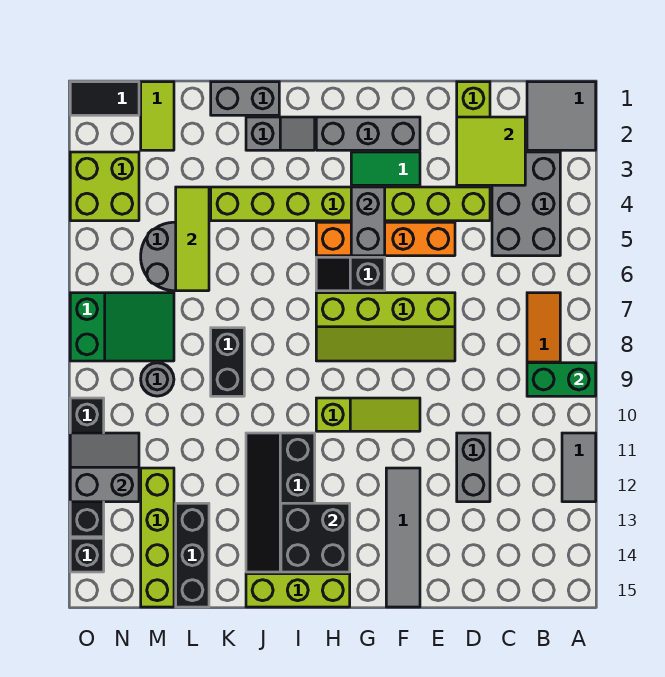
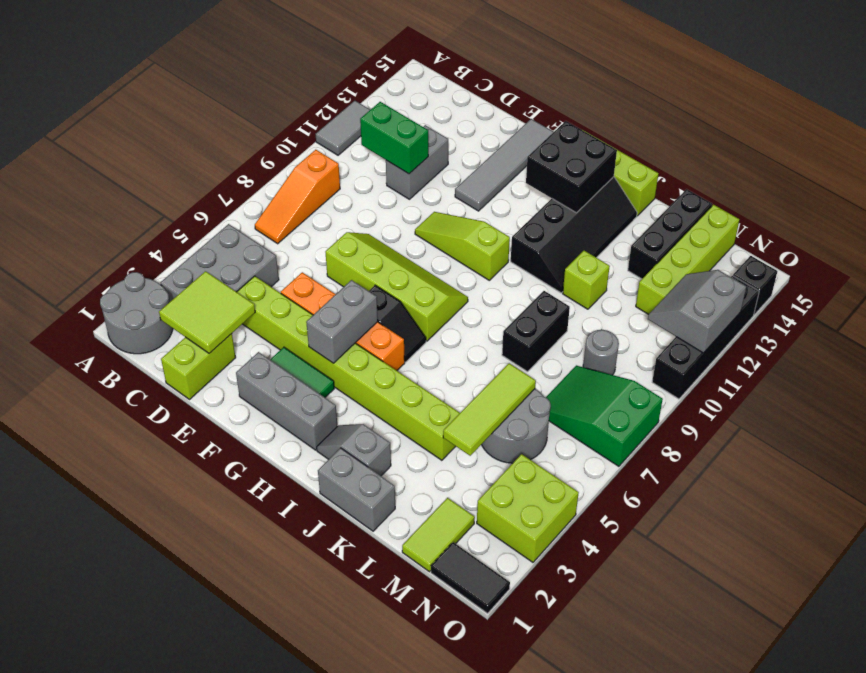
grey tile A1:B2 level 1 -> grey round brick A1:B2 level 1
green brick A9:B9 level 2 -> green brick C11:D11 level 2
none -> lime brick K11 level 1
grey slope N11:O12 level 2 top 12 -> grey slope N11:O12 level 2 top O

